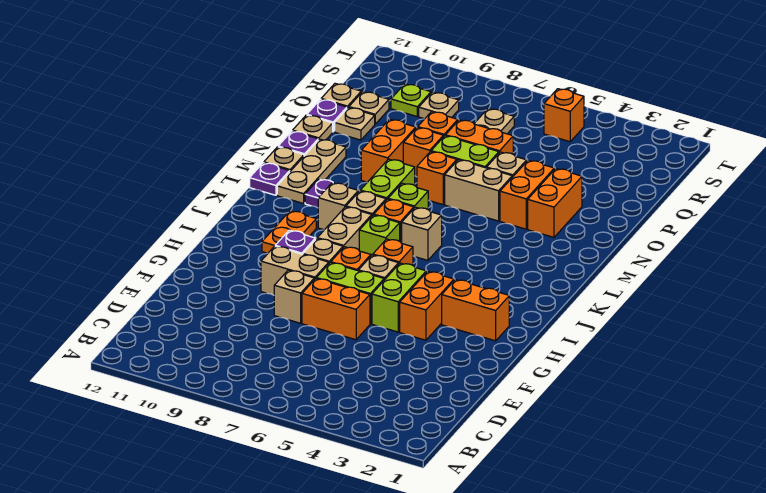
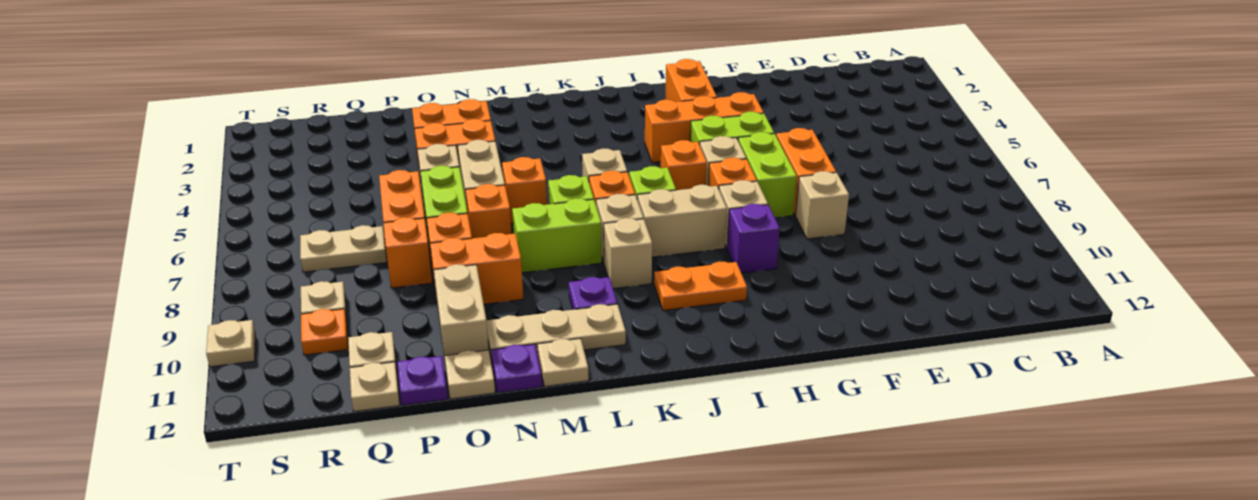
orange brick G4:H4 level 1 -> orange brick G4:I4 level 1
tan brick G8:G9 level 1 -> tan brick O10:O11 level 1
purple plate L12 level 1 -> none
tan plate P11 level 1 -> tan plate T10 level 1
lime plate R10 level 1 -> orange plate R10 level 1
orange brick S5 level 1 -> orange brick M6 level 1

